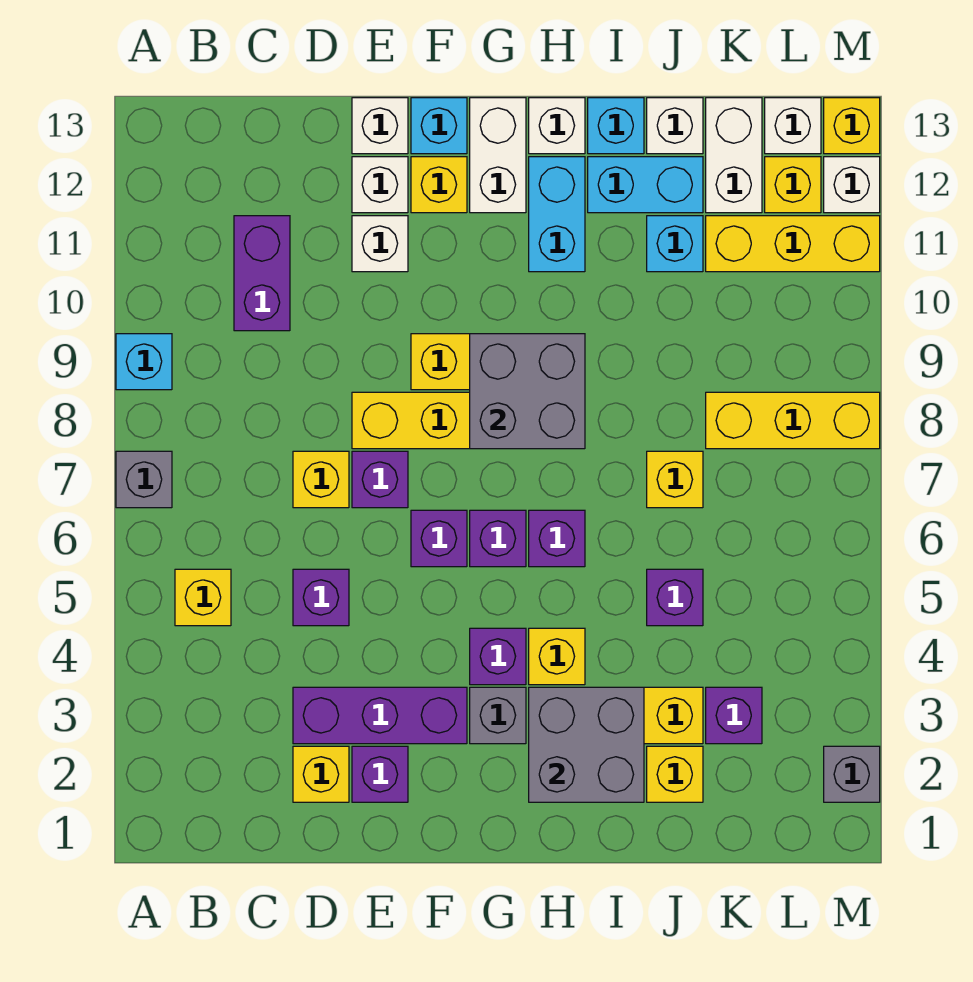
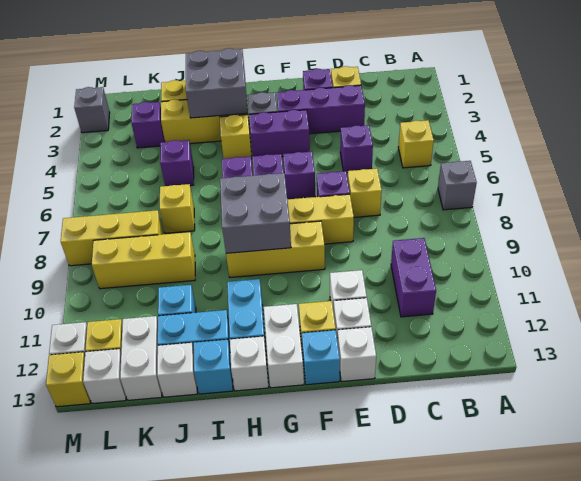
cyan brick A9 level 1 -> none
purple brick G4 level 1 -> purple brick F4:G4 level 1
yellow brick K11:M11 level 1 -> yellow brick J9:L9 level 1

